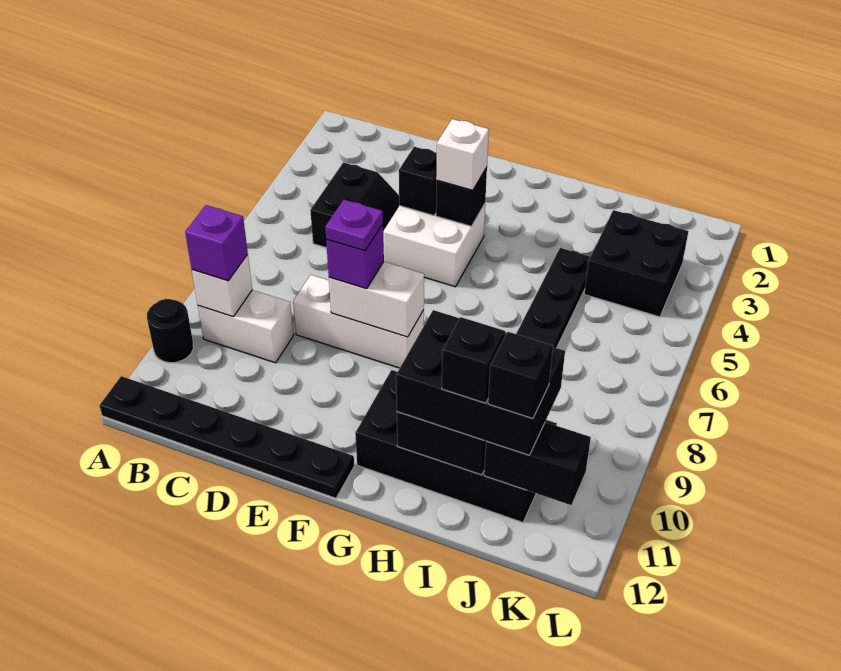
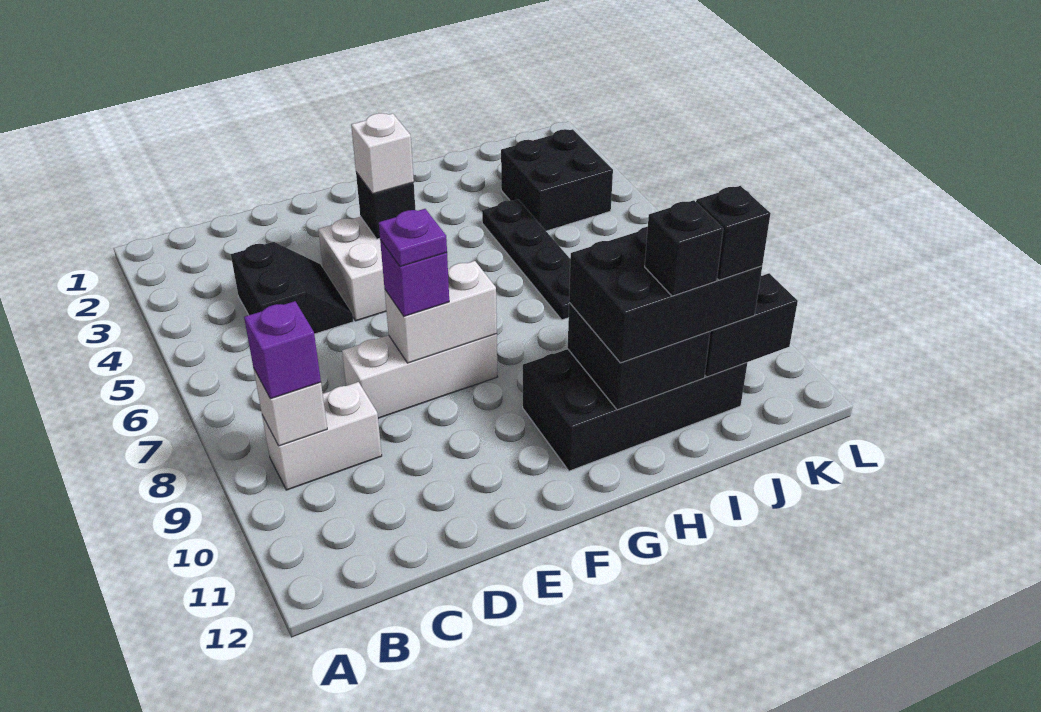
black round brick A10 level 1 -> none
black plate A12:F12 level 1 -> none
black brick E4 level 2 -> none

